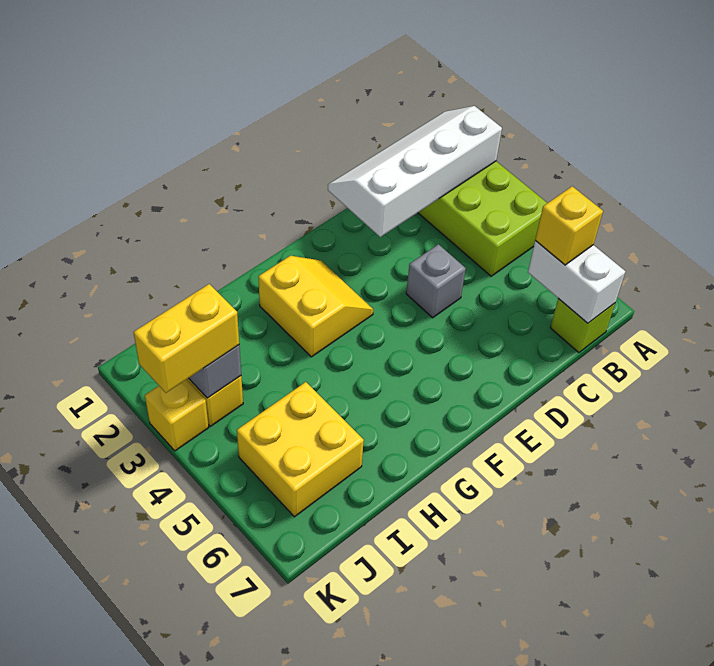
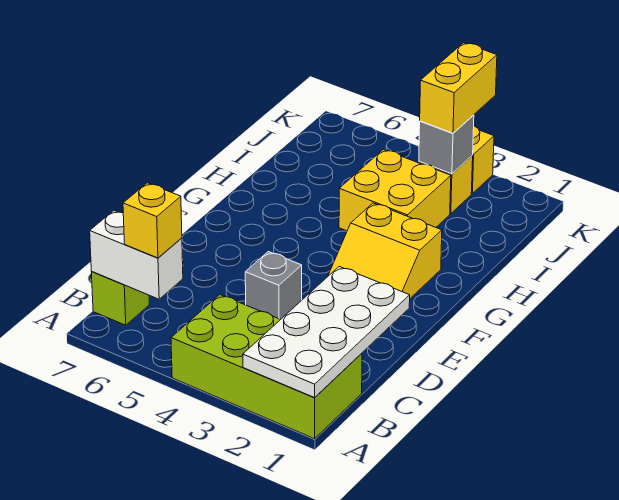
white slope A1:D2 level 2 top 2 -> white plate A1:D2 level 2
yellow brick I5:J6 level 1 -> yellow brick H3:I4 level 1

